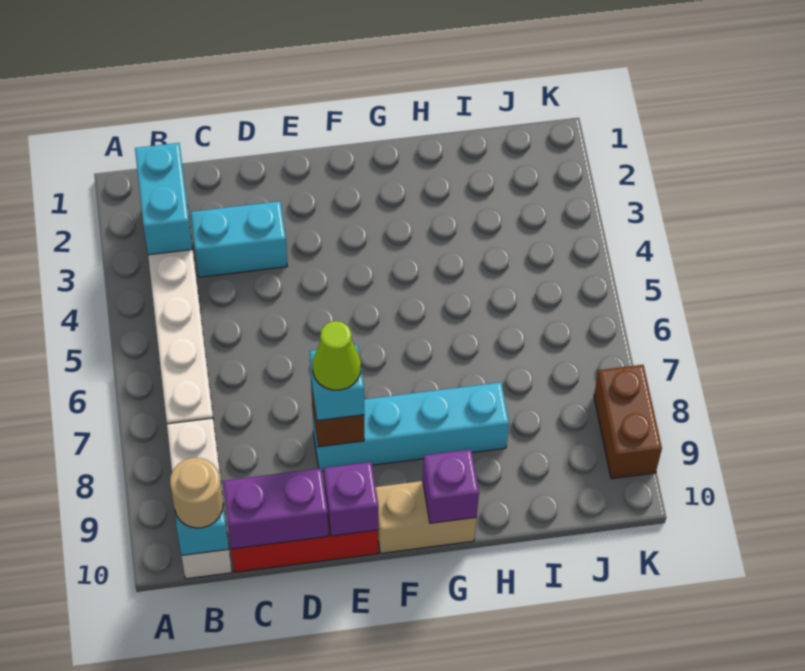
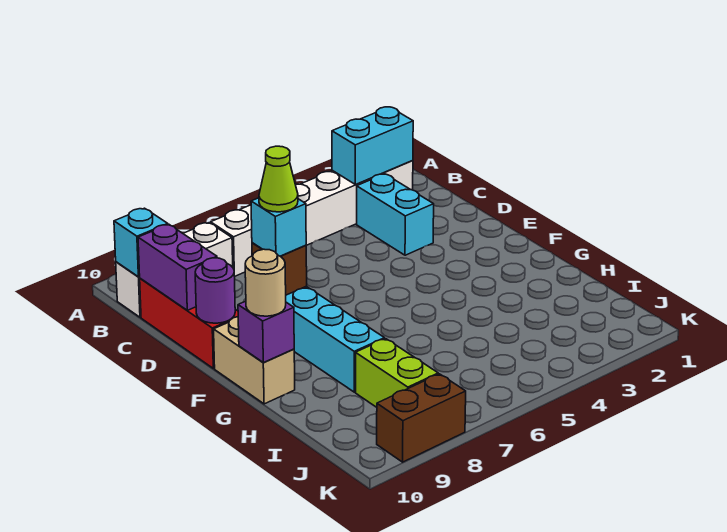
tan round brick B10 level 3 -> tan round brick G10 level 3
purple brick E10 level 2 -> purple round brick E10 level 2
none -> lime brick I8:J8 level 1

